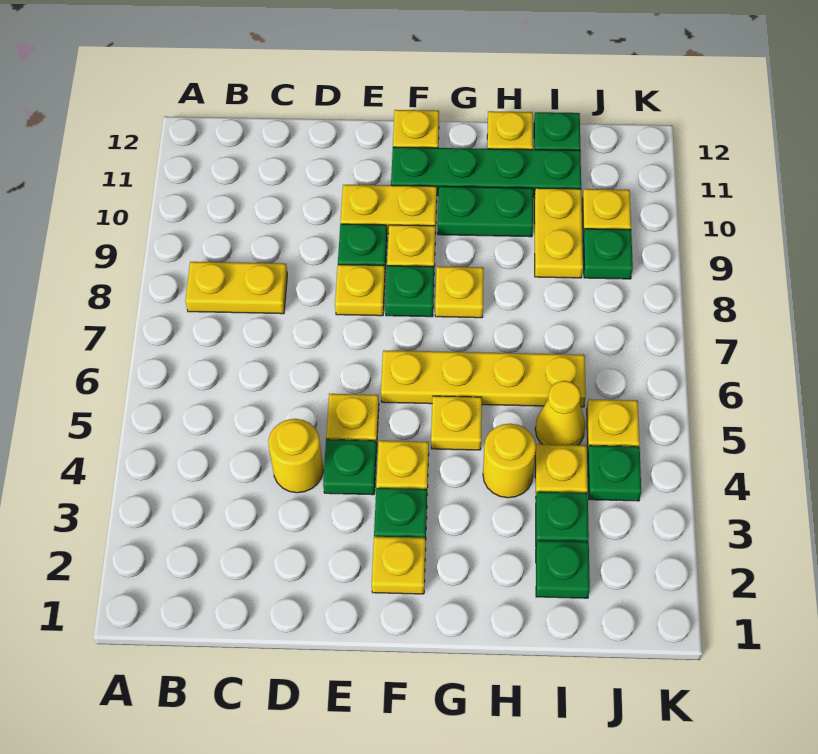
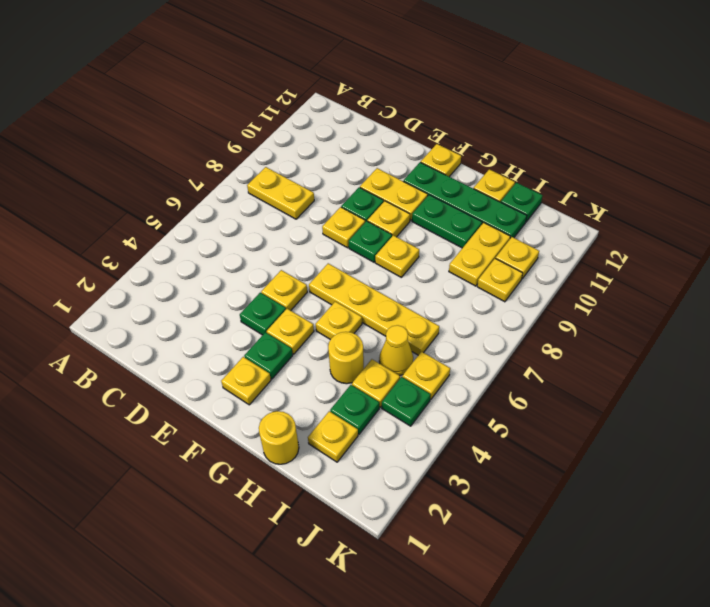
yellow round brick D4 level 1 -> yellow round brick H1 level 1
green plate I2 level 1 -> yellow plate I2 level 1
green plate J9 level 1 -> yellow plate J9 level 1

